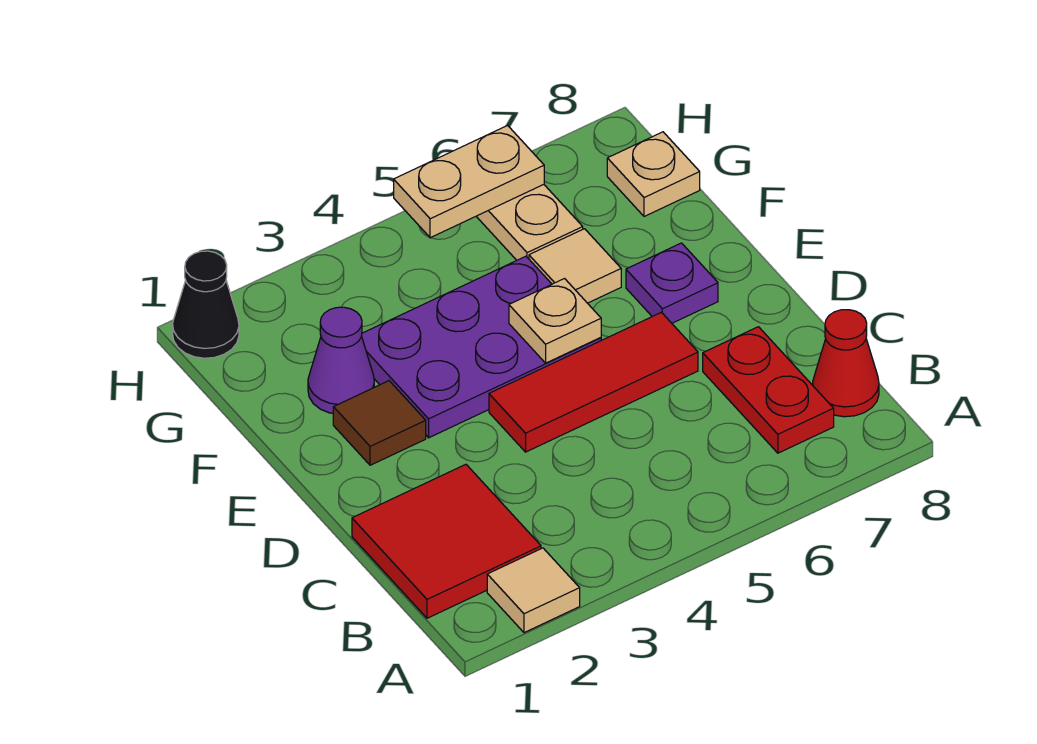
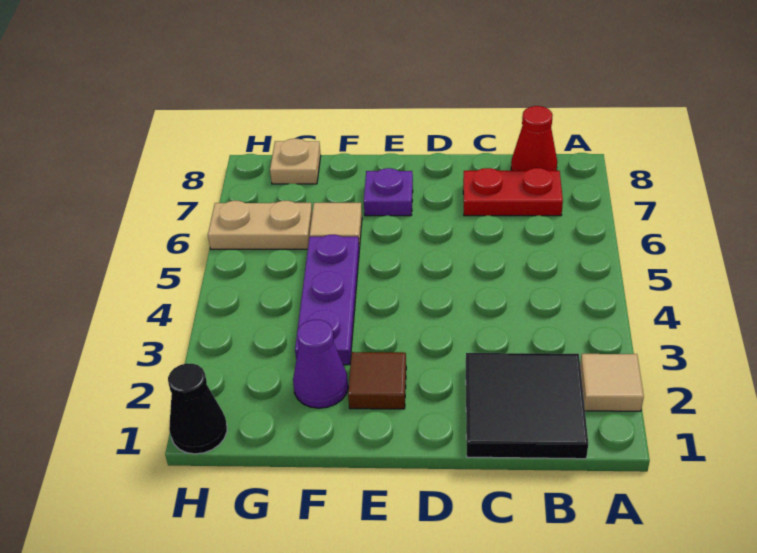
red tile B1:C2 level 1 -> black tile B1:C2 level 1
red tile D4:D6 level 1 -> none
purple plate E3:F5 level 1 -> purple plate F3:F5 level 1
tan plate E5 level 2 -> none
tan plate H5:H6 level 2 -> none

